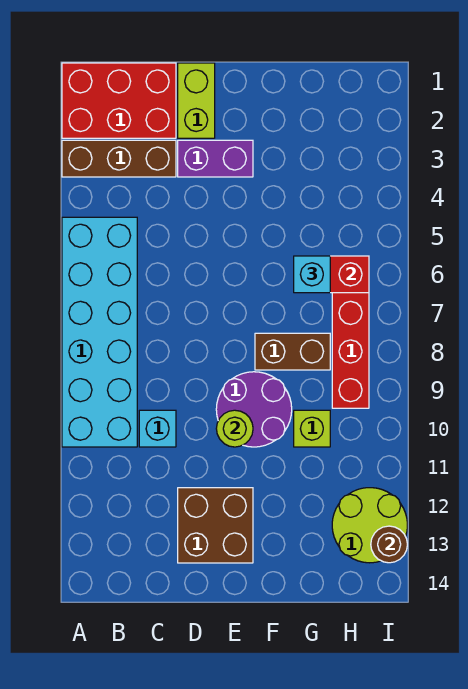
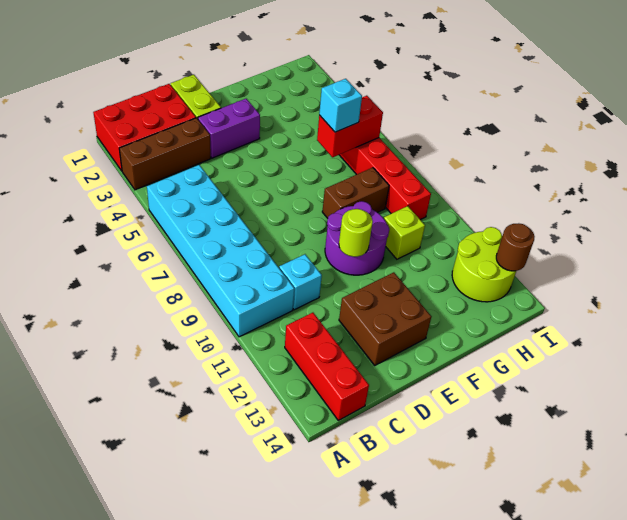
none -> red brick B12:B14 level 1

